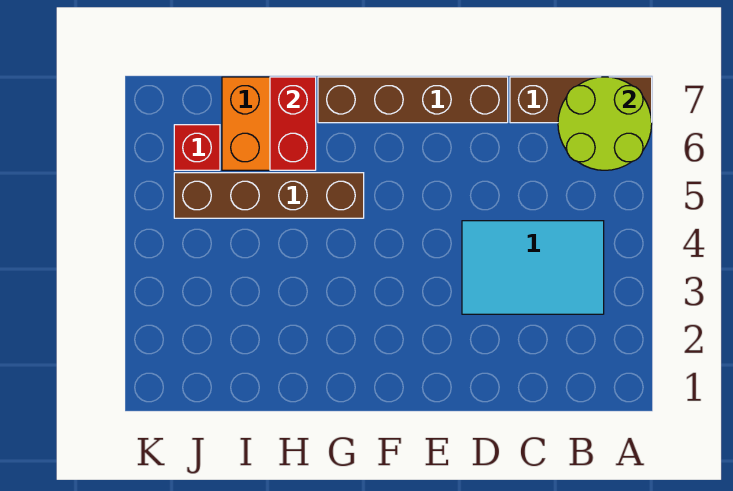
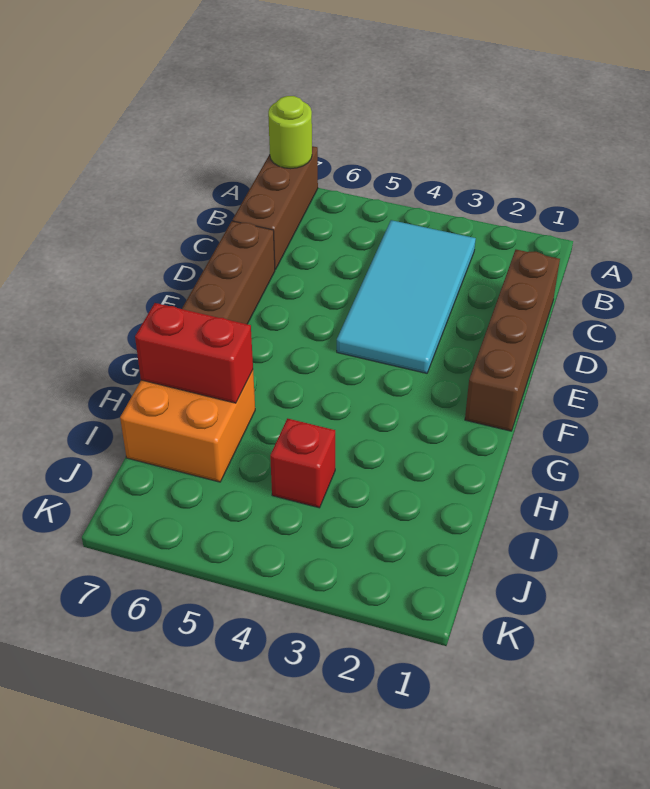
lime round brick A6:B7 level 2 -> lime round brick A7 level 2
cyan tile B3:D4 level 1 -> cyan tile B3:E4 level 1
brown brick G5:J5 level 1 -> brown brick C1:F1 level 1
red brick J6 level 1 -> red brick I4 level 1

